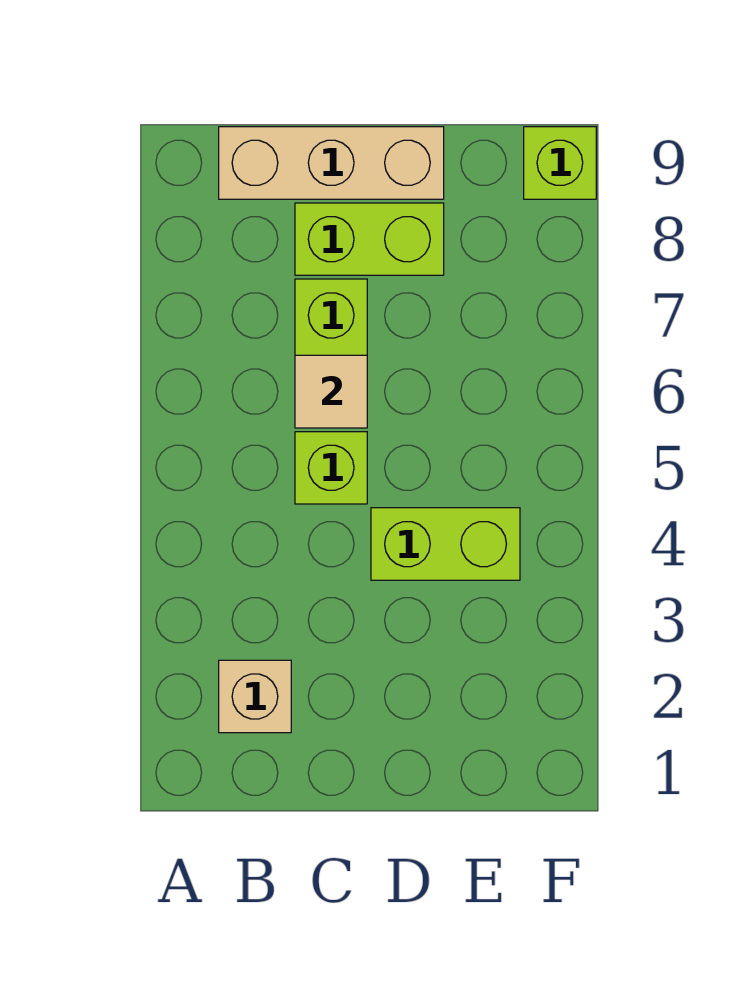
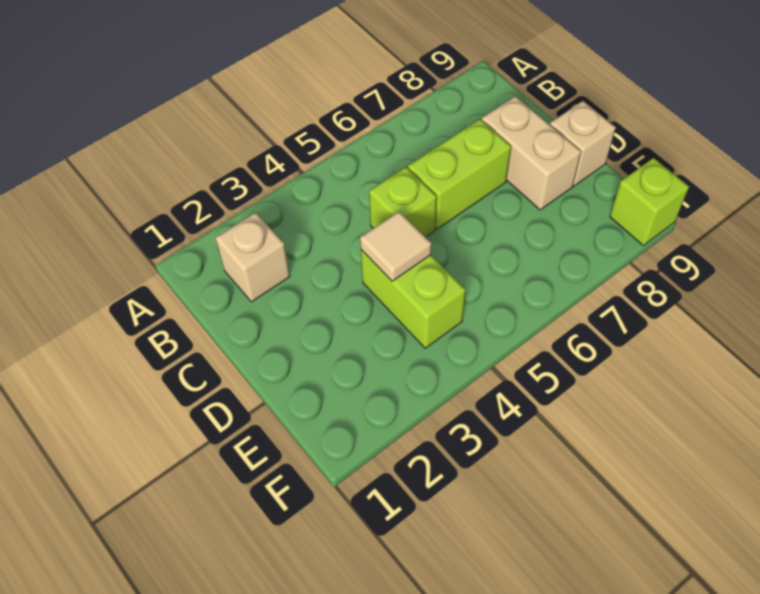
tan brick B9:D9 level 1 -> tan brick D9 level 1
tan tile C6 level 2 -> tan tile D4 level 2
lime brick C8:D8 level 1 -> tan brick C8:D8 level 1

